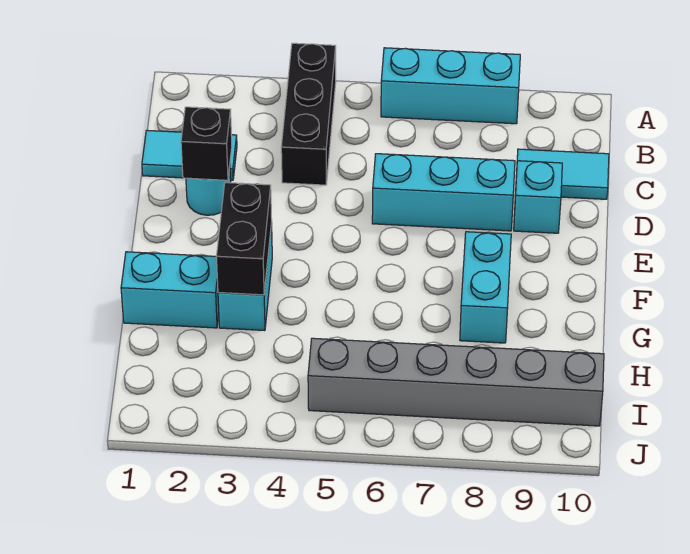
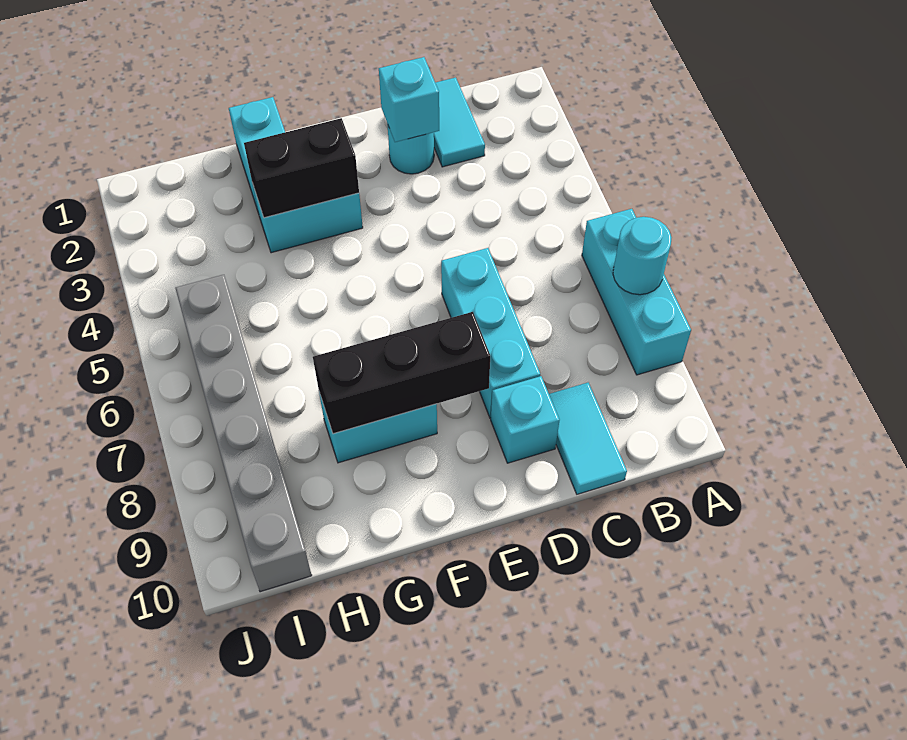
black brick A4:C4 level 1 -> black brick E8:G8 level 2
none -> cyan round brick A7 level 2
black brick D2 level 2 -> cyan brick D2 level 2

